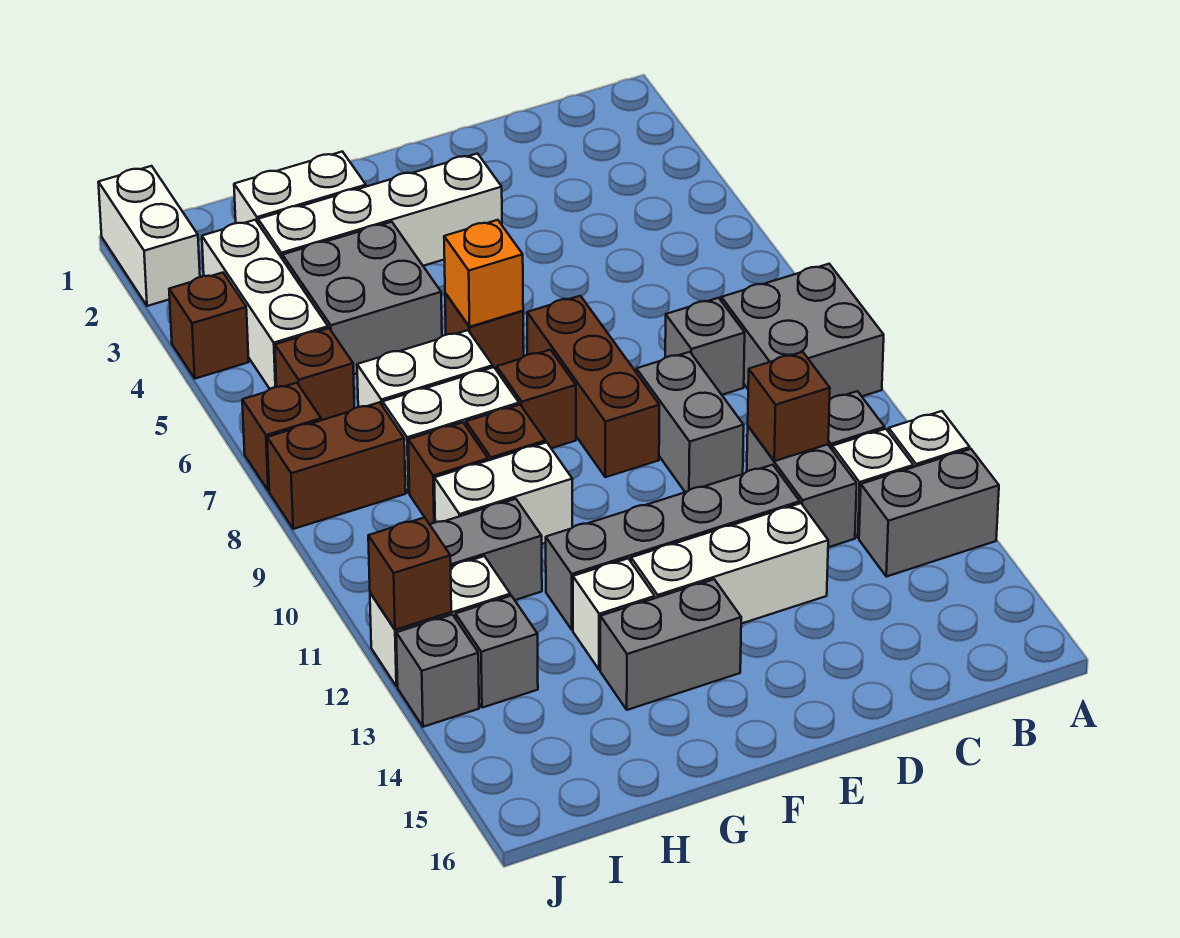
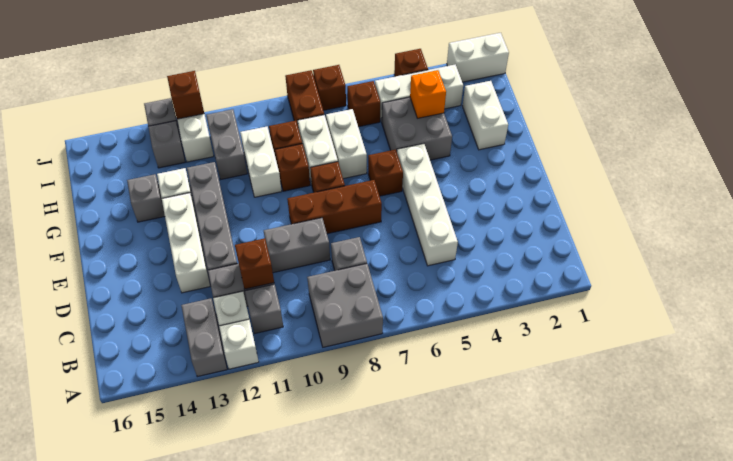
white brick E3:H3 level 1 -> white brick C5:F5 level 1
orange brick F6 level 2 -> orange brick H4 level 2
grey brick F14:G14 level 1 -> grey brick G14 level 1

